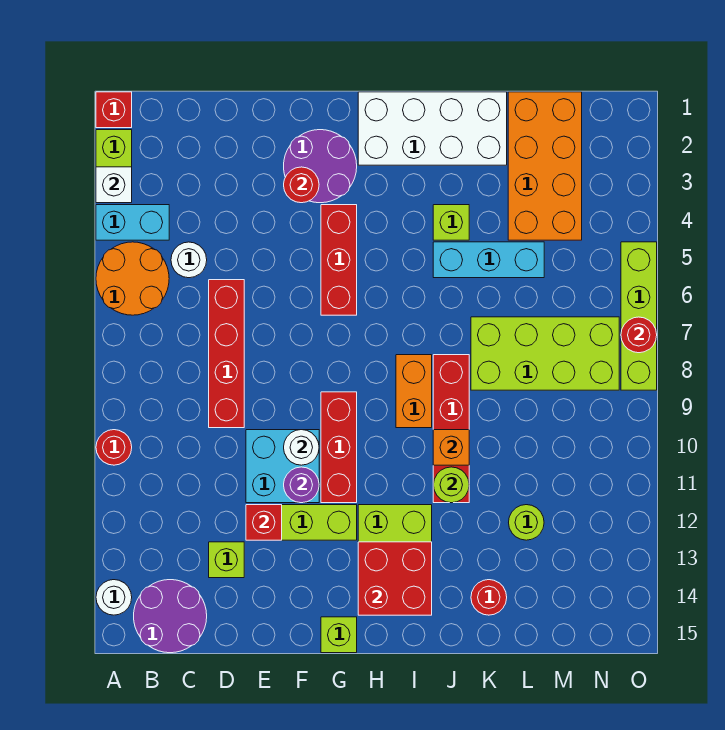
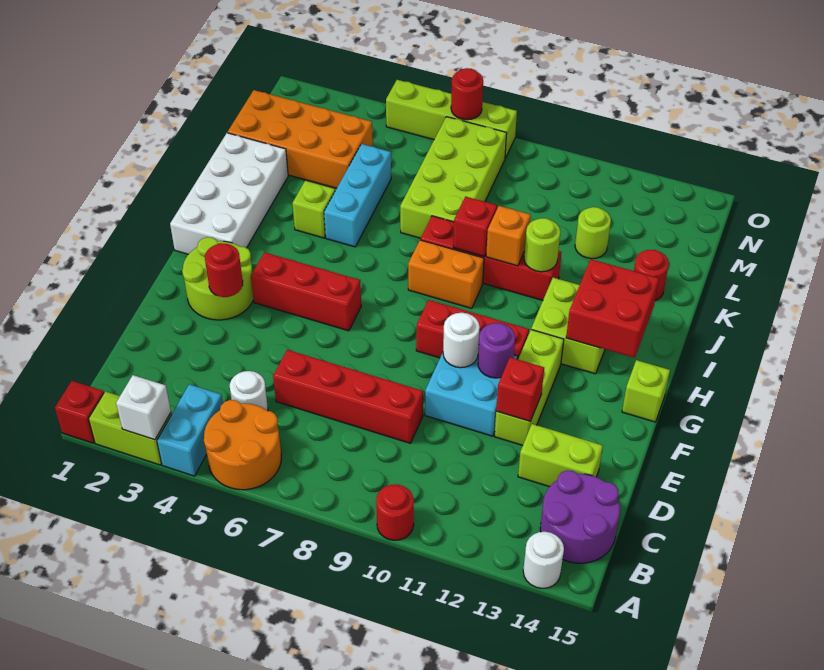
lime brick D13 level 1 -> lime brick D13:D14 level 1
purple round brick F2:G3 level 1 -> lime round brick F2:G3 level 1
none -> red brick J9 level 2

